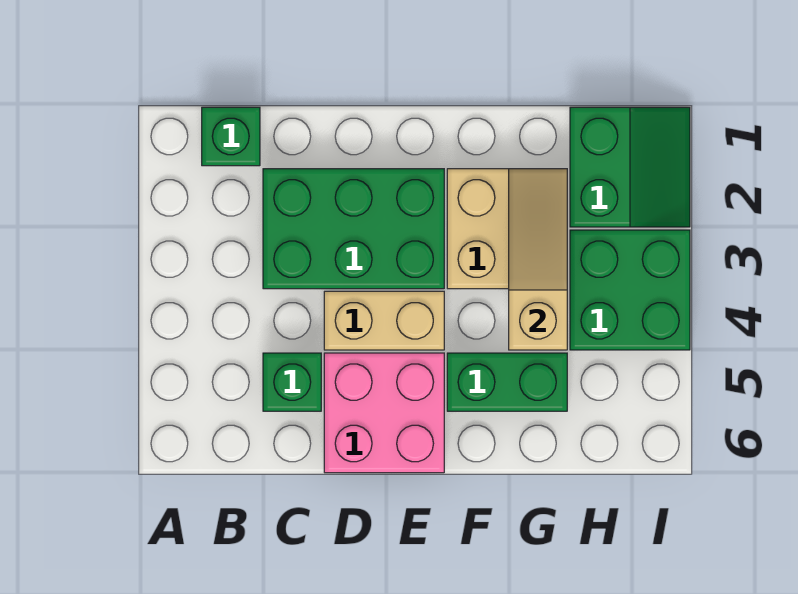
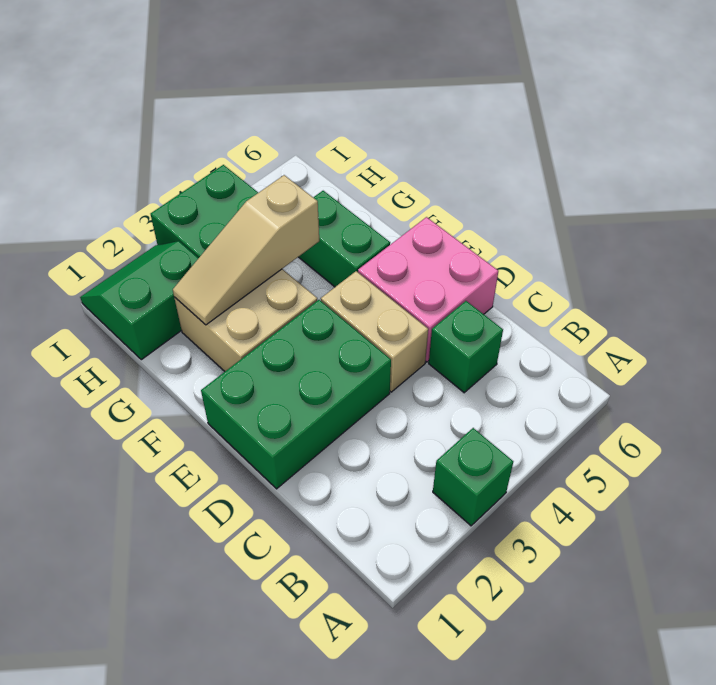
green brick B1 level 1 -> green brick A3 level 1
green brick C2:E3 level 1 -> green brick D1:E3 level 1

